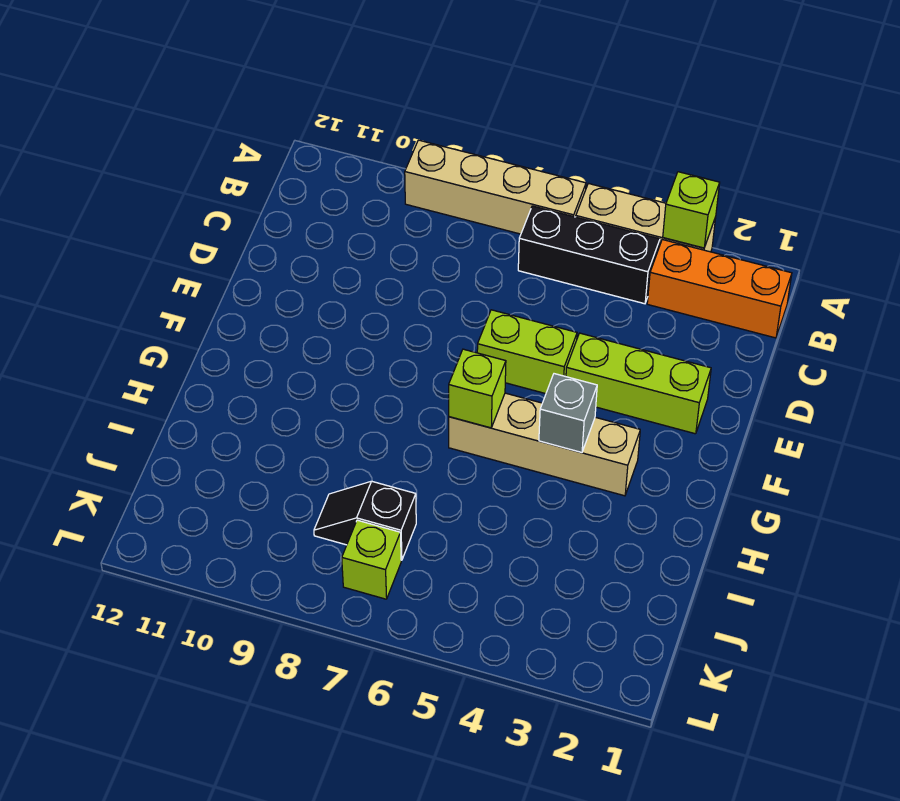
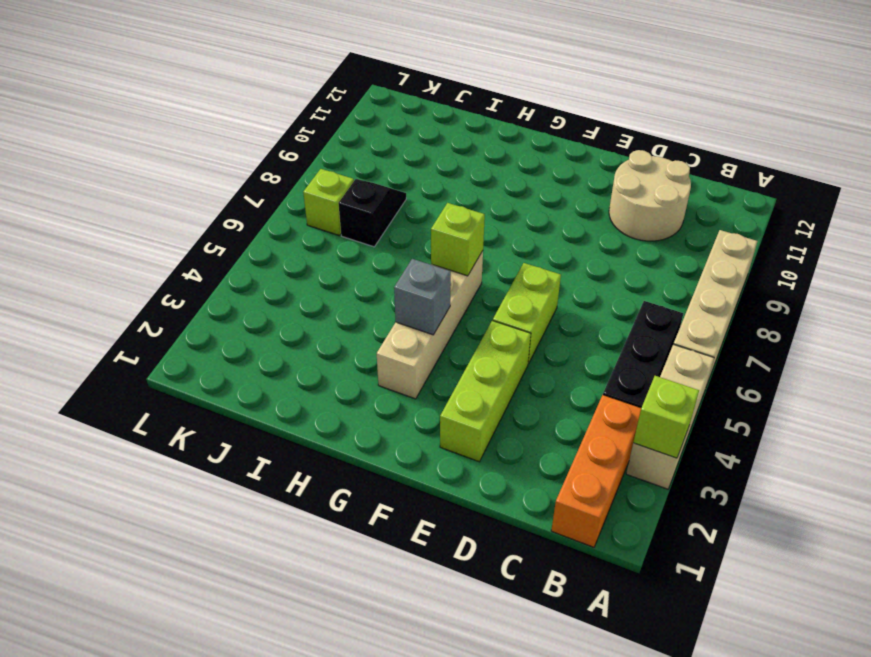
none -> tan round brick C10:D11 level 1

